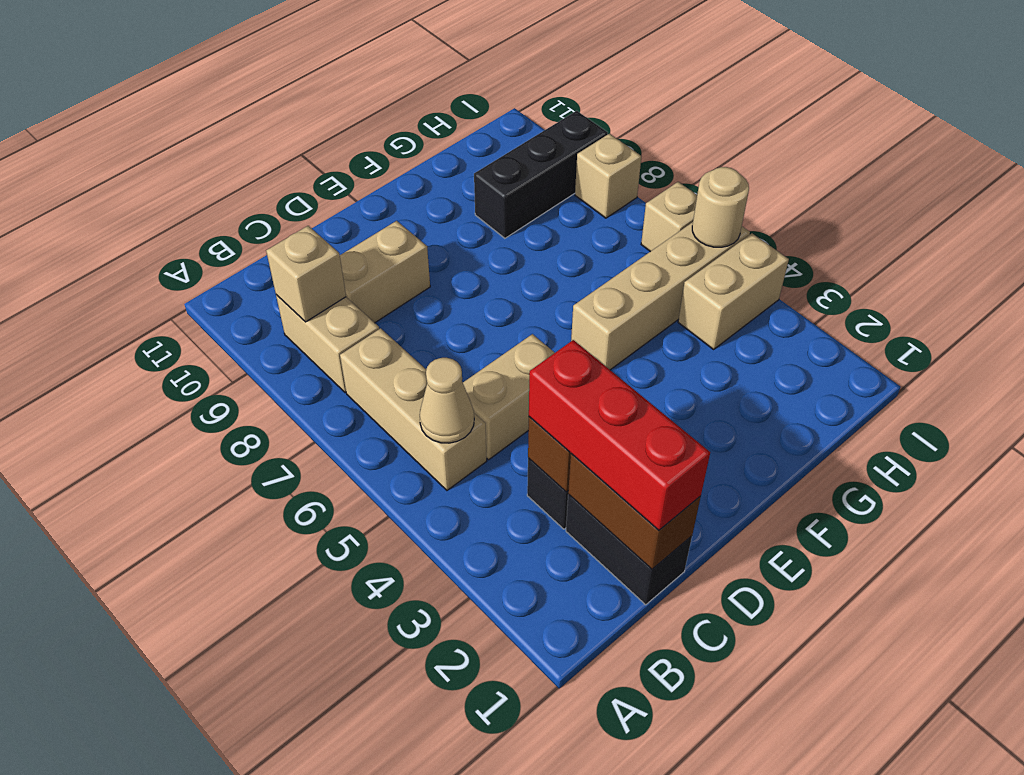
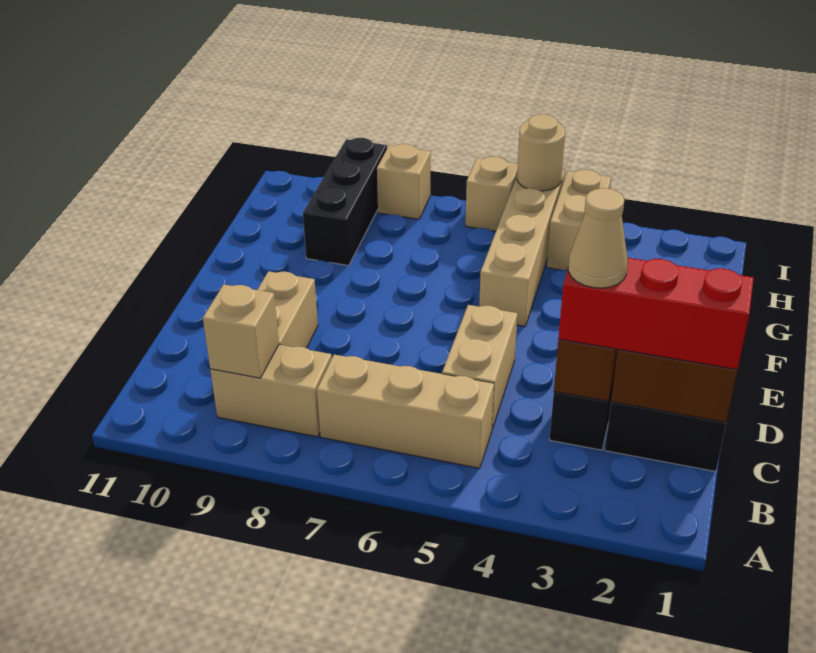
tan cone B5 level 2 -> tan cone C3 level 4

